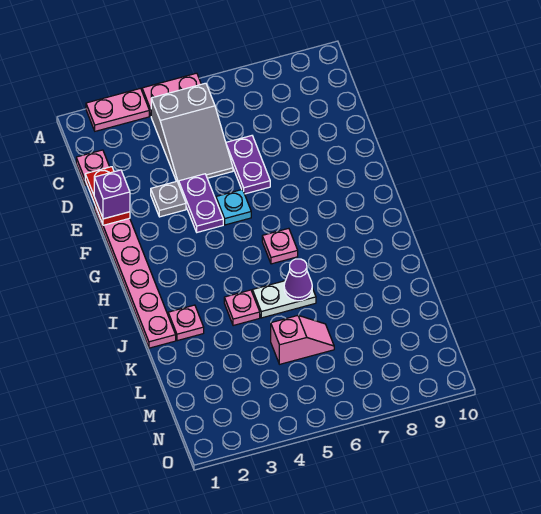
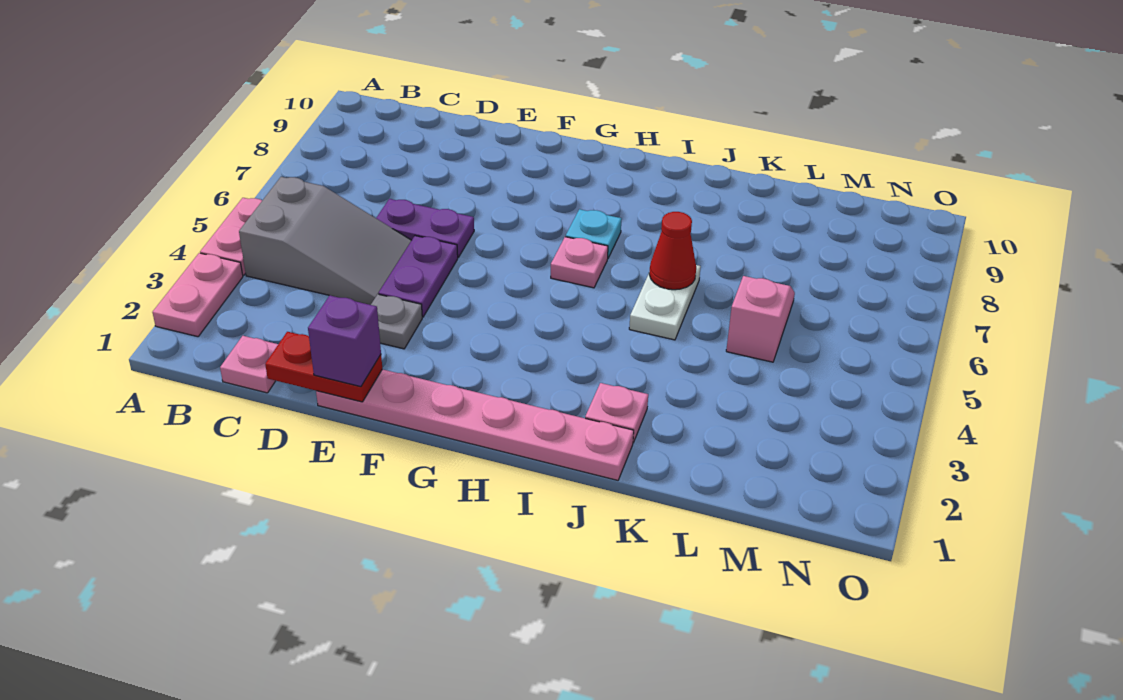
purple plate E4:F4 level 1 -> purple plate E4:E5 level 1
cyan plate F5 level 1 -> cyan plate H7 level 1
pink plate J4 level 1 -> none
purple cone J6 level 2 -> red cone J6 level 2

